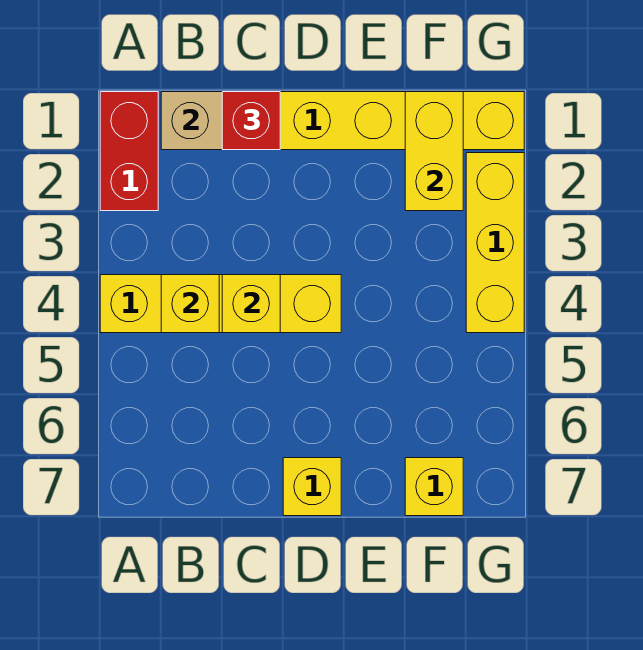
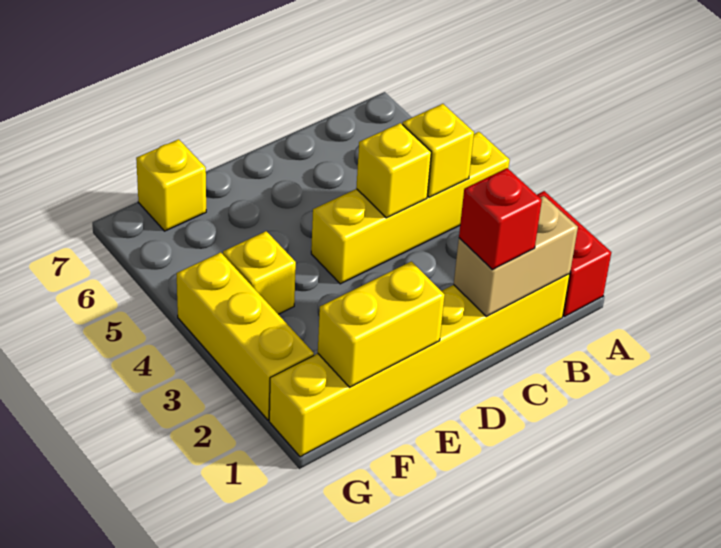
yellow brick D7 level 1 -> yellow brick F4 level 1
yellow brick F1:F2 level 2 -> yellow brick E1:F1 level 2

